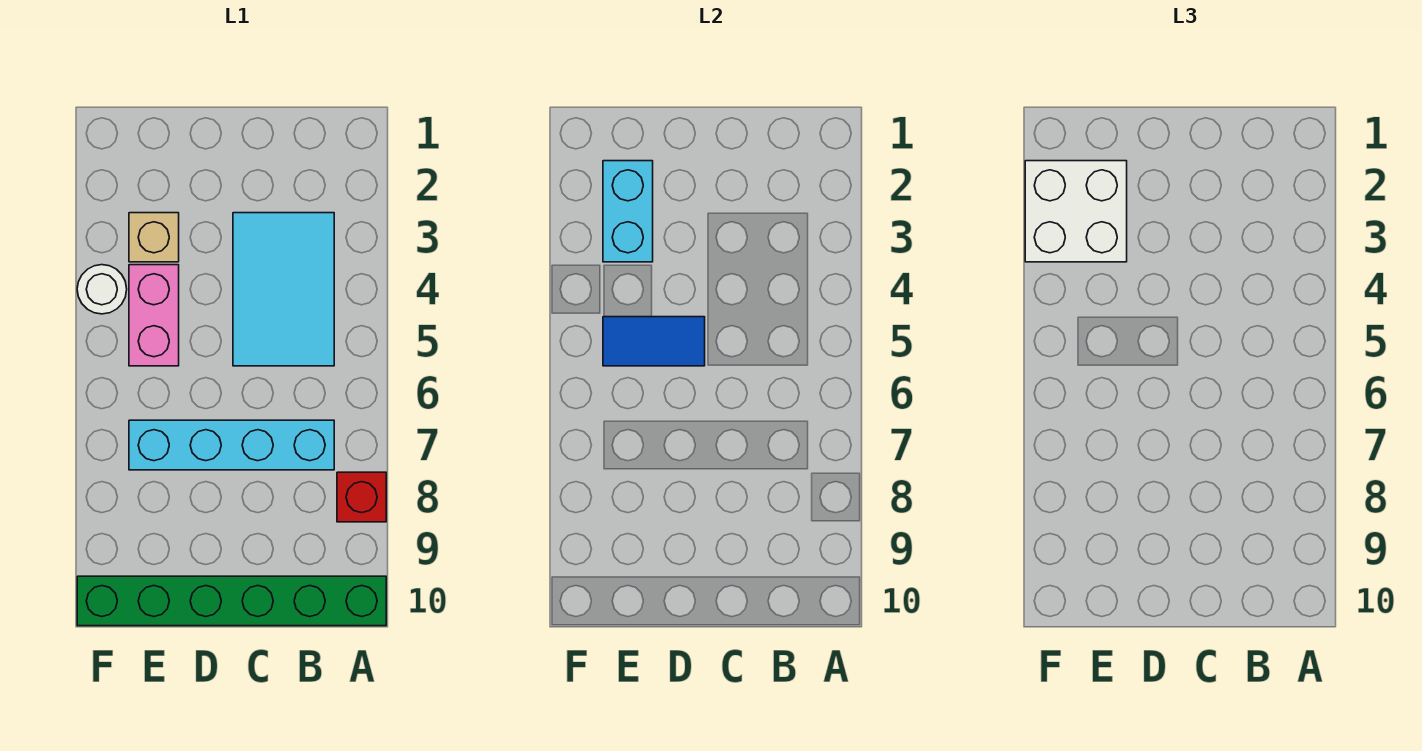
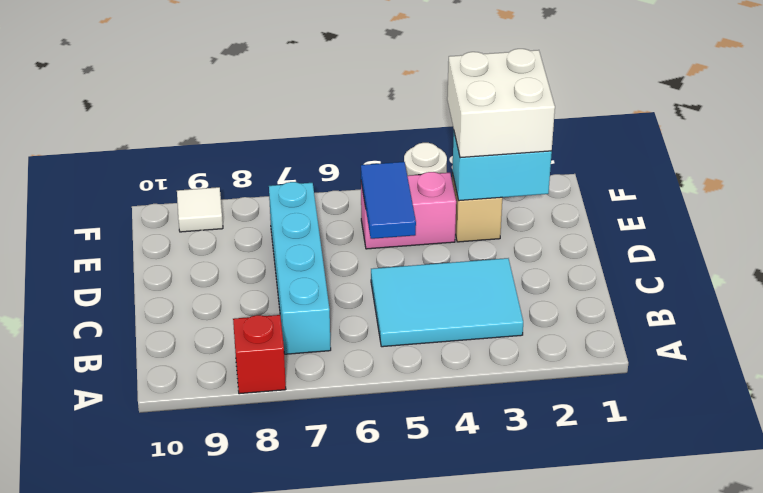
green brick A10:F10 level 1 -> none
none -> white tile F9 level 1

